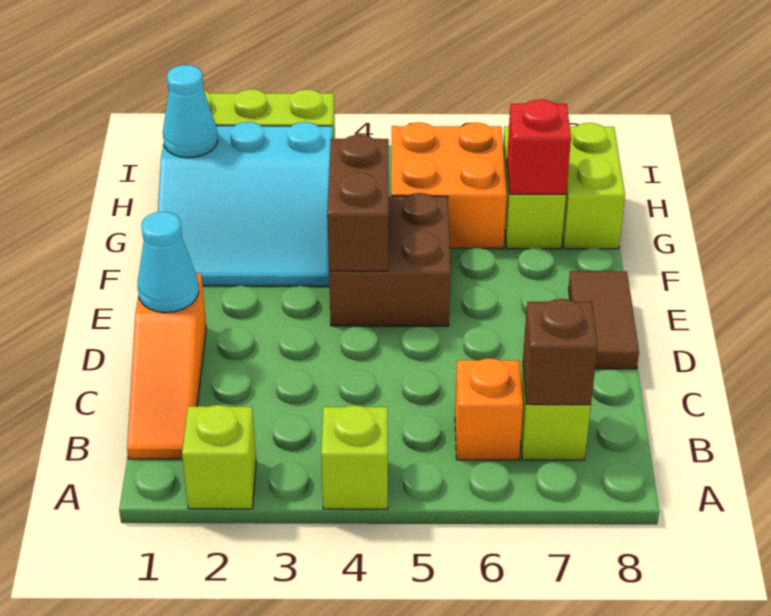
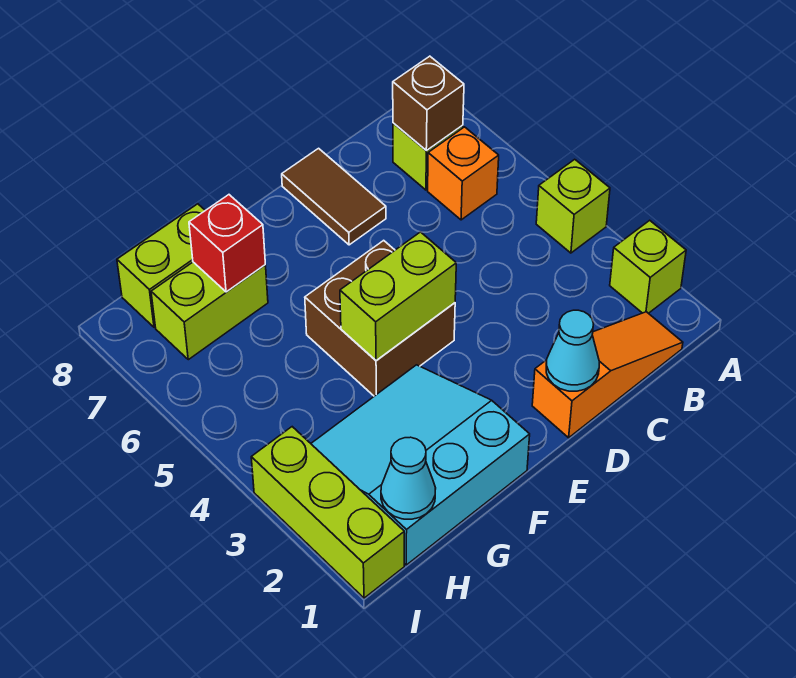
brown tile D8:E8 level 1 -> brown tile D7:D8 level 1
brown brick E4:F4 level 2 -> lime brick E4:F4 level 2
cyan slope F1:H3 level 1 top H -> cyan slope F1:H3 level 1 top 1
orange brick G5:H6 level 1 -> none

